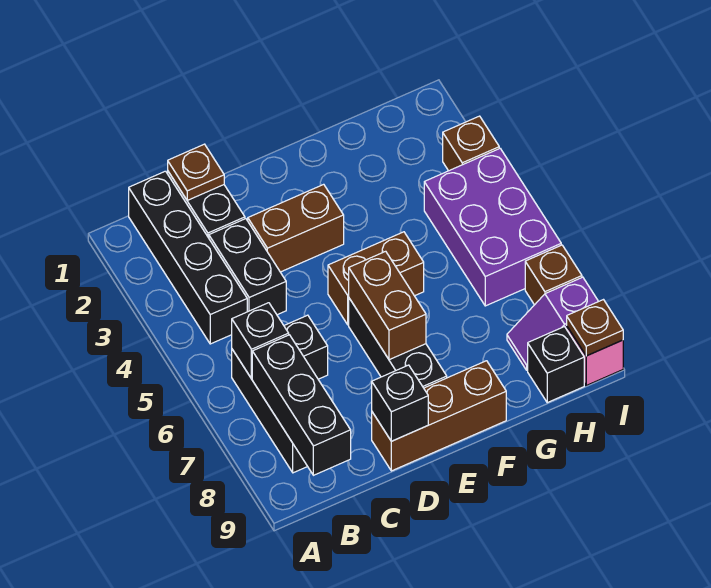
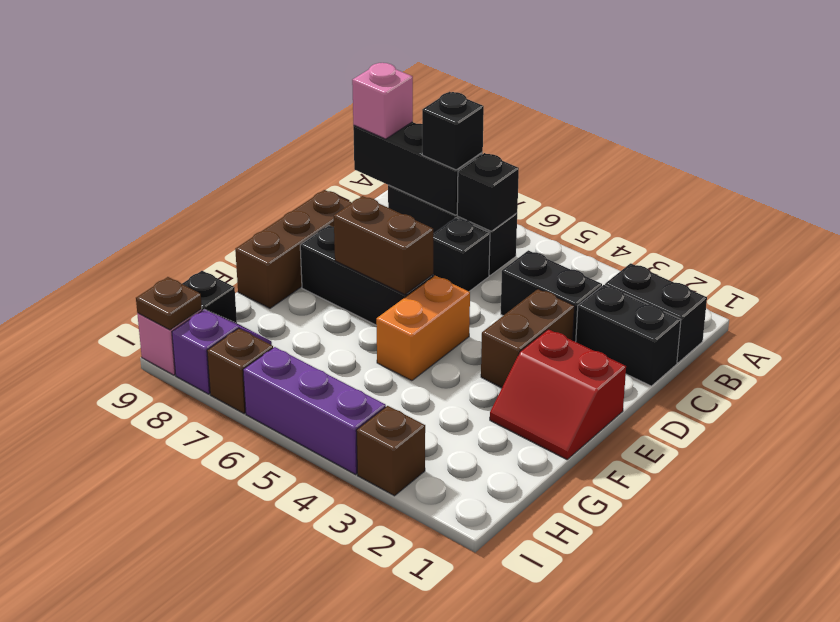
black brick B1:B4 level 1 -> black brick B1:B2 level 1
none -> pink brick B9 level 3
brown plate C1 level 2 -> none
black brick D9 level 2 -> black brick B7 level 3
none -> red slope E1:F2 level 1 top E
brown brick E5:F5 level 1 -> orange brick E5:F5 level 1
purple brick H4:I6 level 1 -> purple brick I4:I6 level 1

